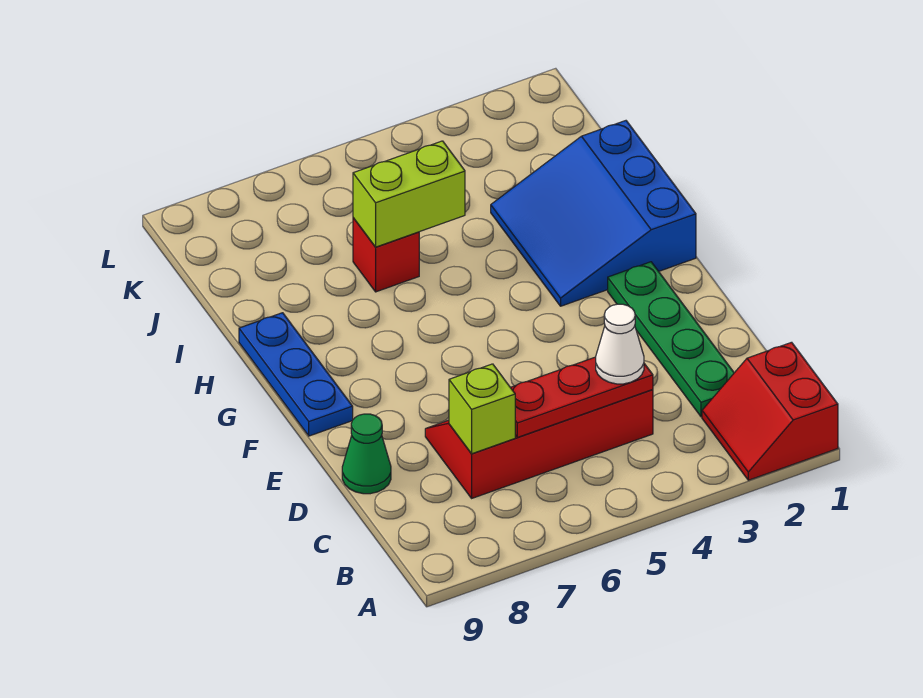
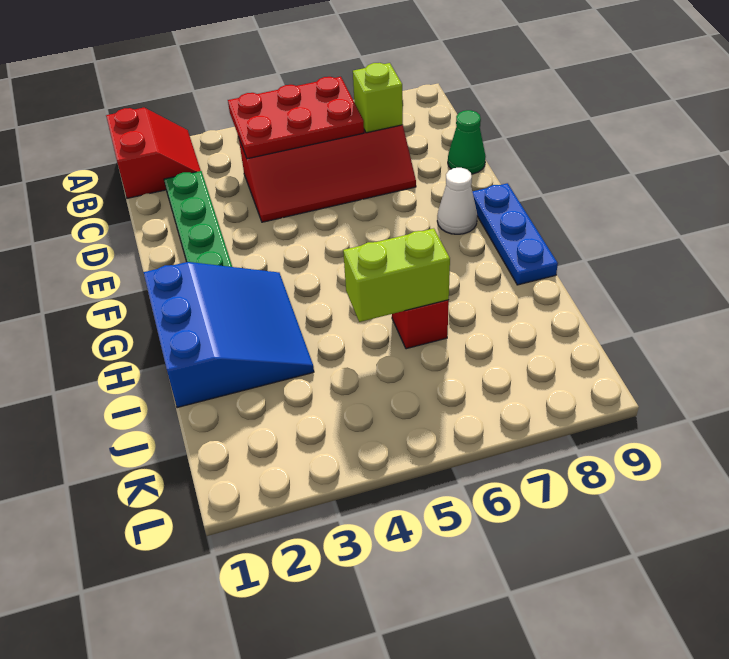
red plate C4:C6 level 2 -> red plate B4:C6 level 2
white cone C4 level 3 -> white cone F8 level 1

